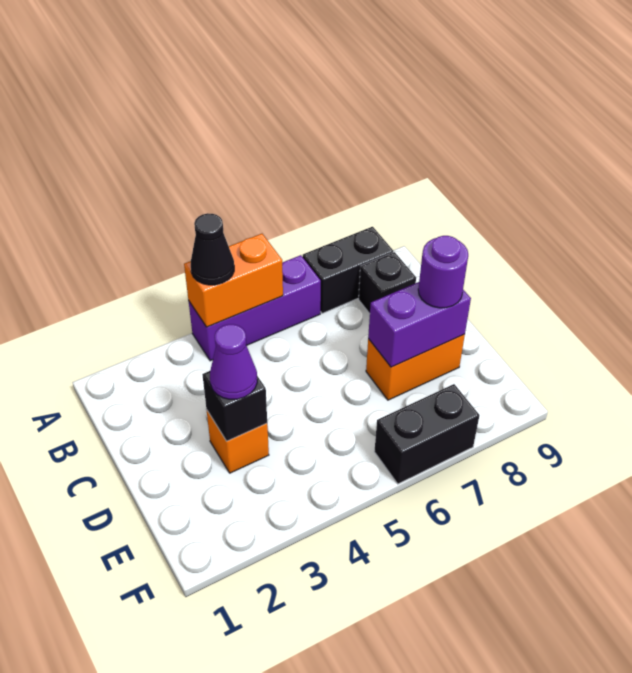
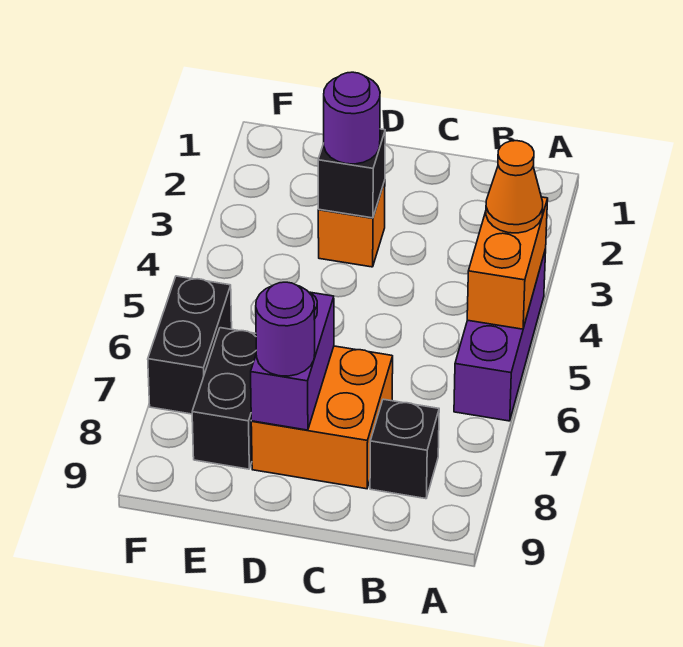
black cone A4 level 3 -> orange cone A4 level 3
black brick A7:A8 level 1 -> black brick E7:E8 level 1
purple cone D3 level 3 -> purple round brick D3 level 3
orange brick D7:D8 level 1 -> orange brick C7:D8 level 1

